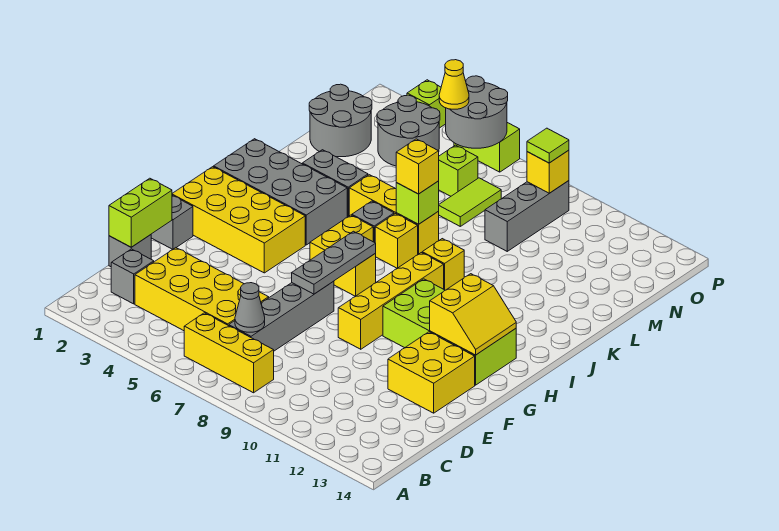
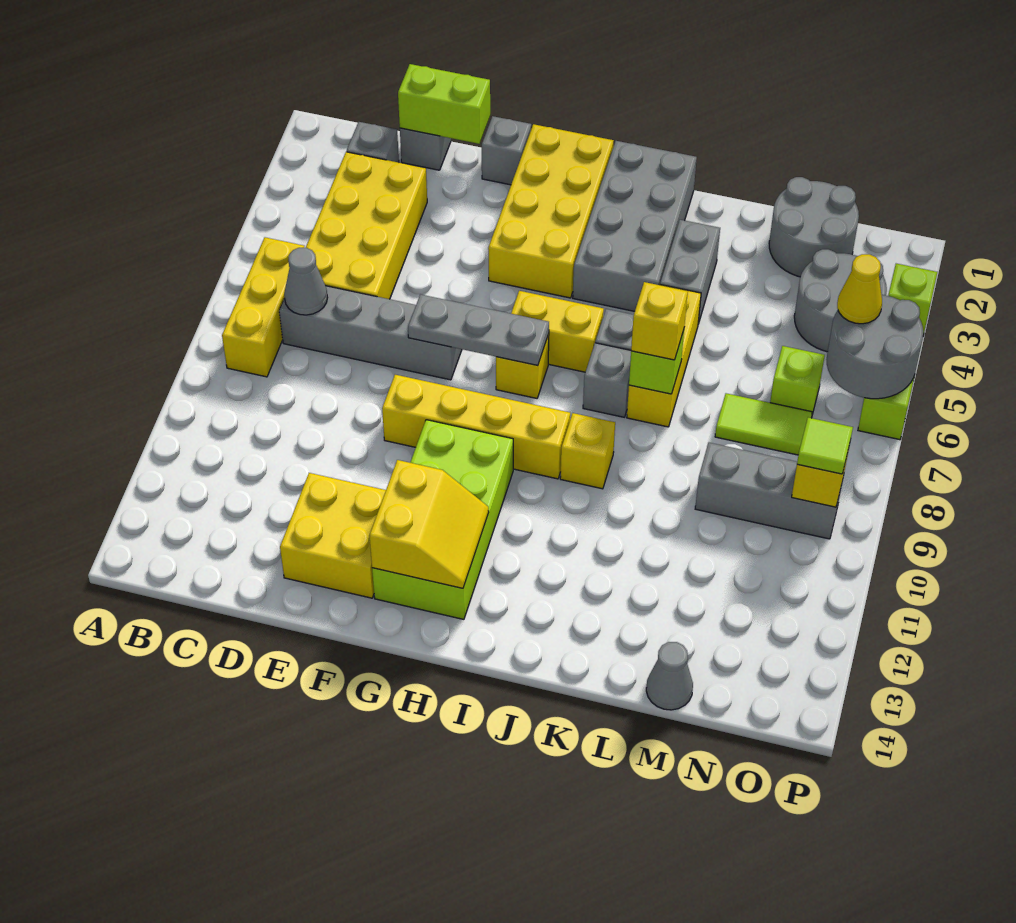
yellow slope G12:H13 level 2 top 12 -> yellow slope G12:H13 level 2 top G
yellow brick J7 level 1 -> grey brick J7 level 1
none -> grey cone M14 level 1

